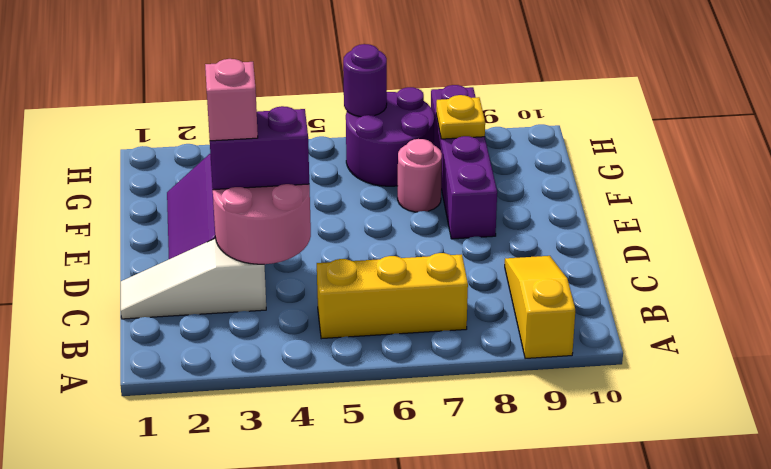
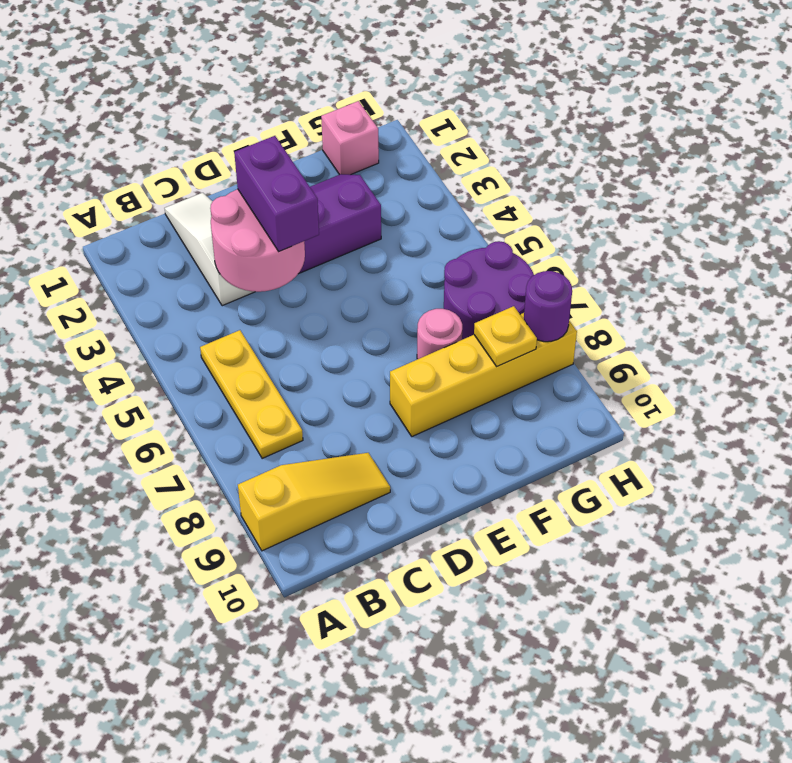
yellow brick B5:B7 level 1 -> yellow plate B5:B7 level 1
pink brick D3 level 4 -> pink brick G1 level 1
purple brick E8:H8 level 1 -> yellow brick E8:H8 level 1
purple round brick H6 level 2 -> purple round brick H8 level 2

